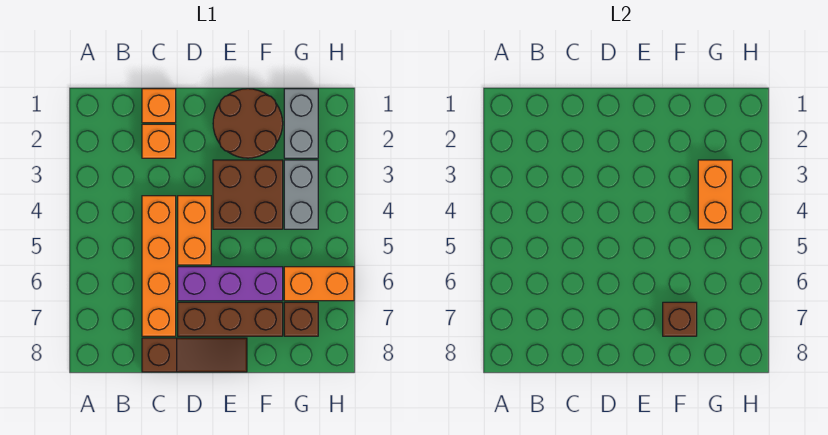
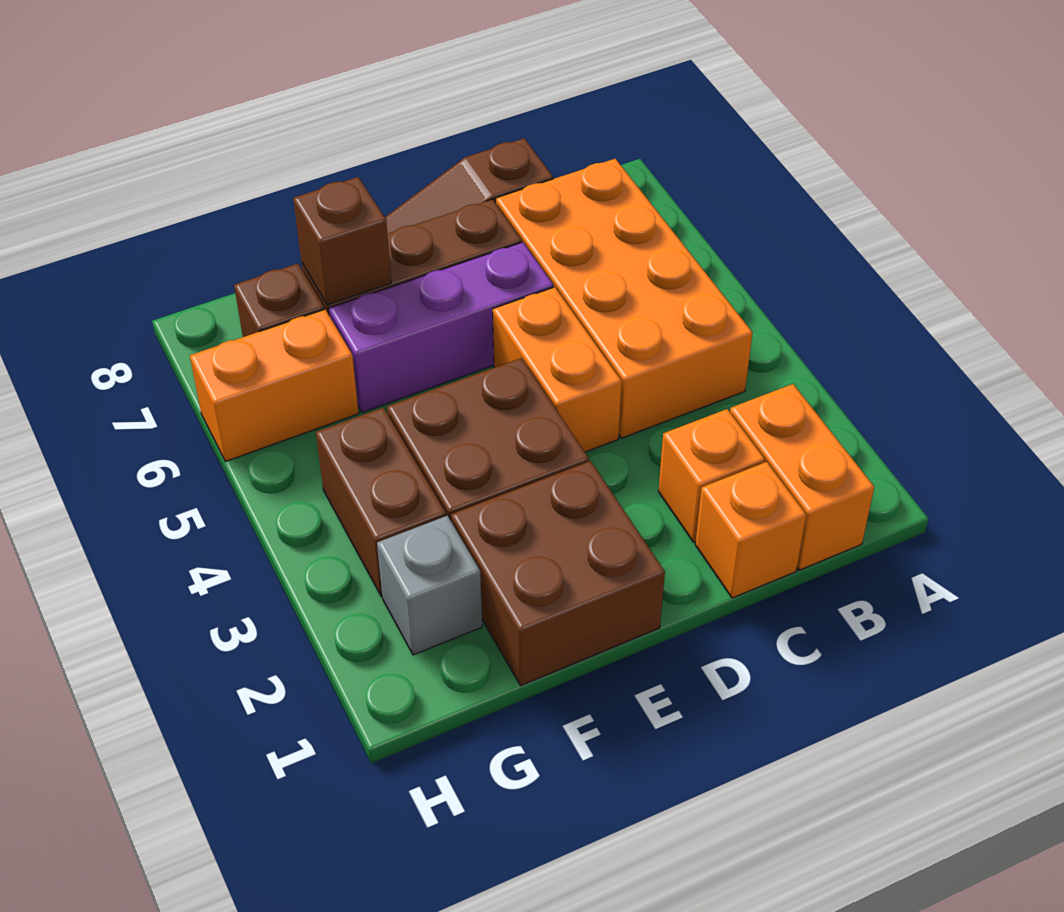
orange brick C4:C7 level 1 -> orange brick B4:C7 level 1
brown round brick E1:F2 level 1 -> brown brick E1:F2 level 1
grey brick G1:G2 level 1 -> grey brick G2 level 1
grey brick G3:G4 level 1 -> brown brick G3:G4 level 1
orange brick G3:G4 level 2 -> orange brick B1:B2 level 1

